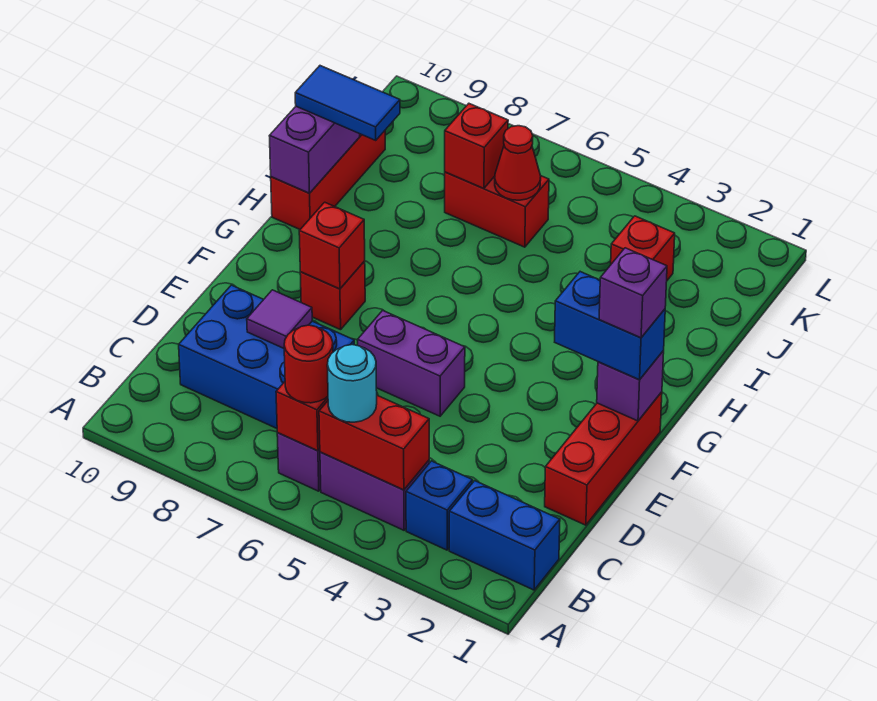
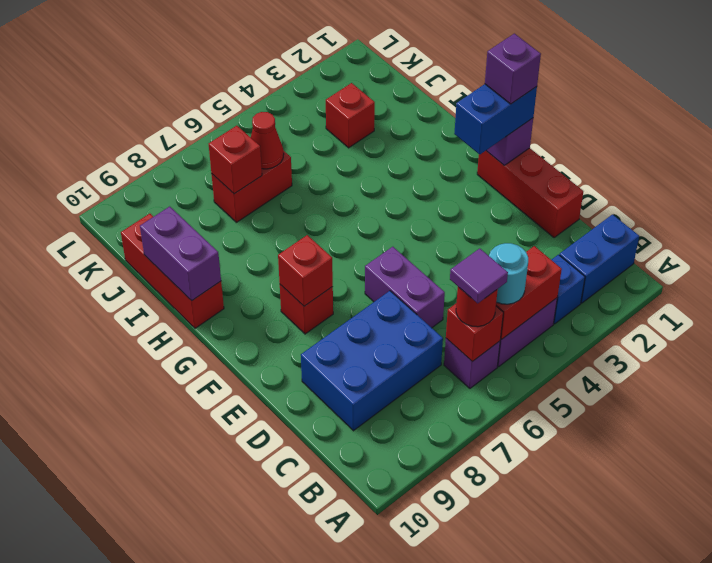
purple tile D8 level 2 -> purple tile B6 level 4
purple brick E5:E6 level 1 -> purple brick D6:E6 level 1
blue tile I9:I10 level 3 -> none

